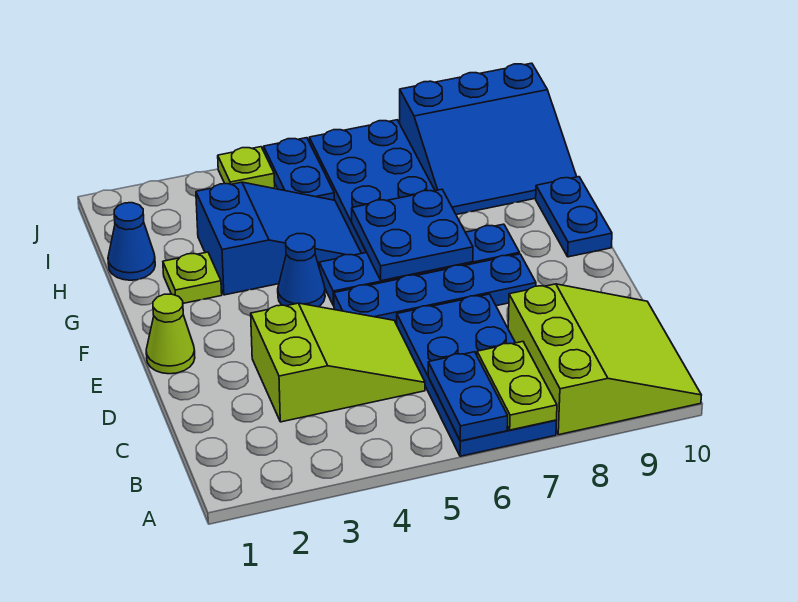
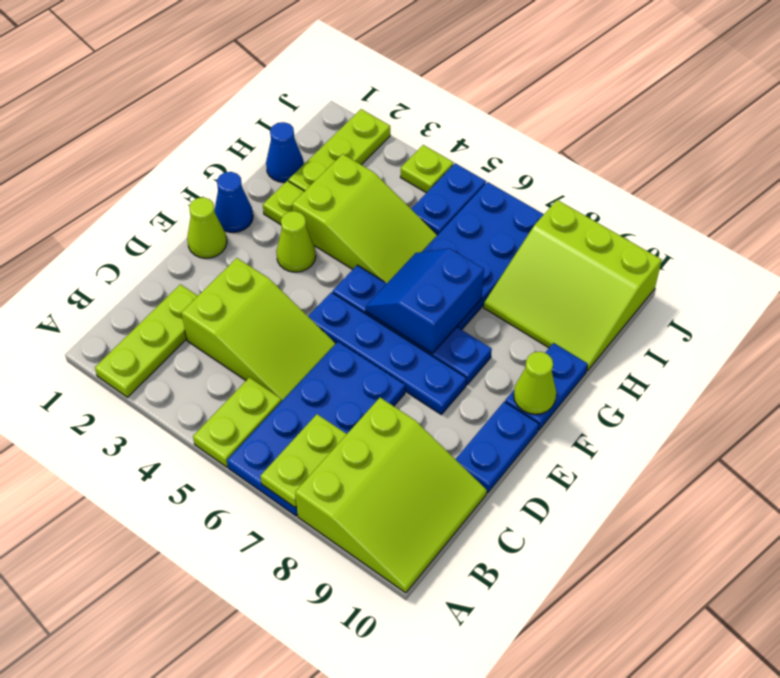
none -> lime plate A2:C2 level 1
none -> lime plate A5:B5 level 1
blue plate A6:B6 level 2 -> blue plate D10:E10 level 1
none -> lime cone F3 level 1
blue cone F4 level 1 -> blue cone F1 level 1
blue plate F6:G7 level 2 -> blue slope F6:G7 level 2 top 7
none -> lime cone F10 level 2
blue slope G3:H5 level 1 top 3 -> lime slope G3:H5 level 1 top 3
none -> lime plate H2:J2 level 1
blue slope H8:J10 level 1 top J -> lime slope H8:J10 level 1 top J

